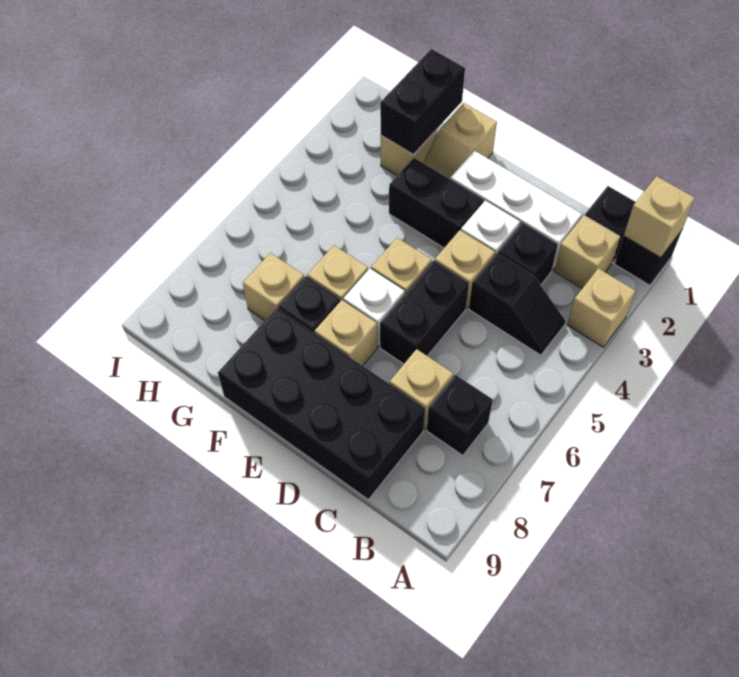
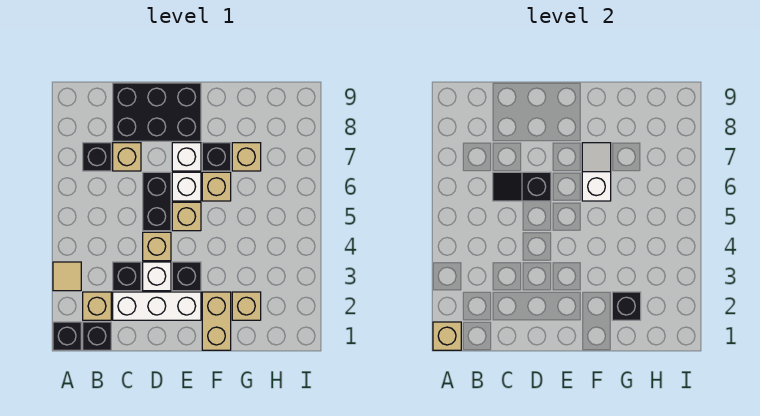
tan brick A3 level 1 -> tan tile A3 level 1
black slope B4:C4 level 1 top C -> black slope C6:D6 level 2 top D
black brick C8:F9 level 1 -> black brick C8:E9 level 1
black brick E3:F3 level 1 -> black brick E3 level 1
tan brick E7 level 1 -> white brick E7 level 1
tan slope F1:F2 level 1 top 1 -> tan brick F1:F2 level 1
none -> white slope F6:F7 level 2 top 6
black brick G1:G2 level 2 -> black brick G2 level 2

